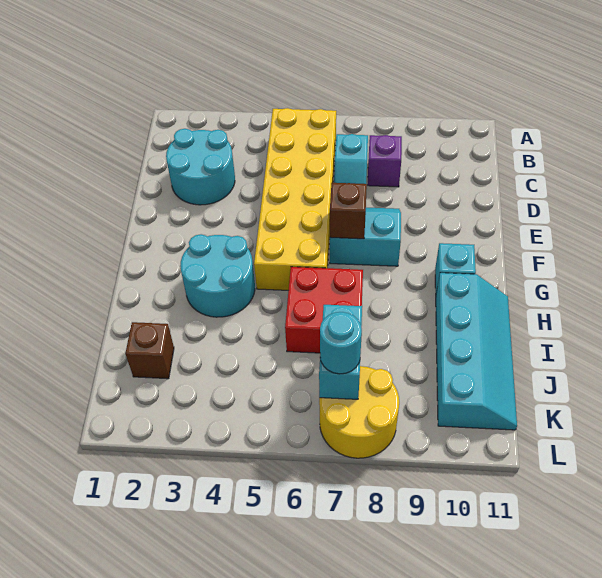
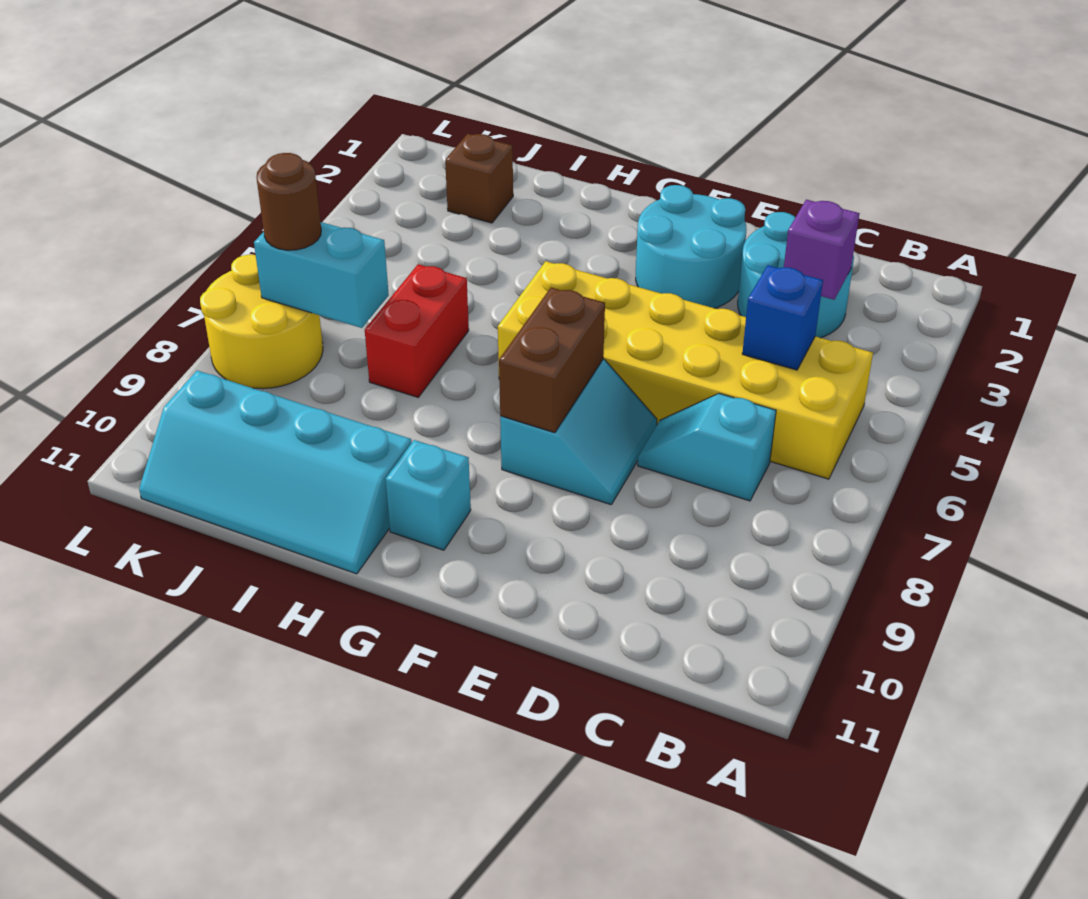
none -> blue brick C5 level 2
purple brick C8 level 1 -> purple brick C3 level 2
brown brick F7 level 2 -> brown brick F7:F8 level 2
cyan round brick G3:H4 level 1 -> cyan round brick E2:F3 level 1
red brick H6:I7 level 1 -> red brick I6:I7 level 1
cyan round brick K7 level 3 -> brown round brick K7 level 3

